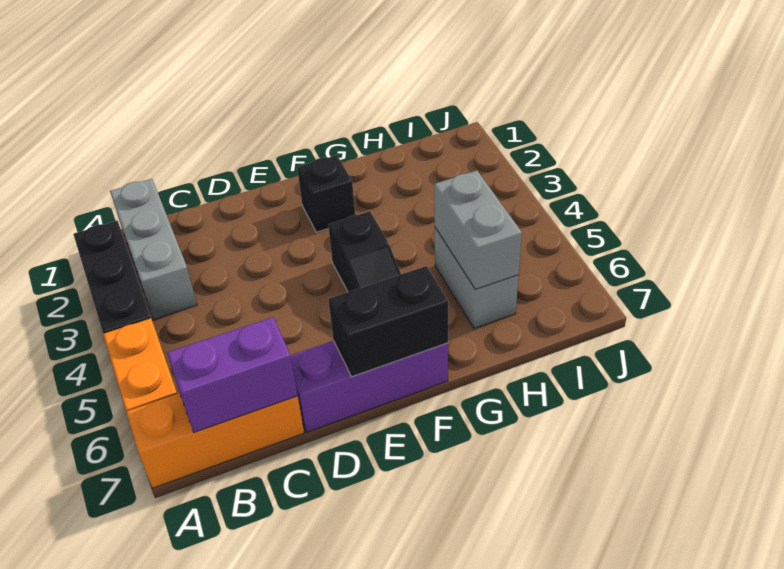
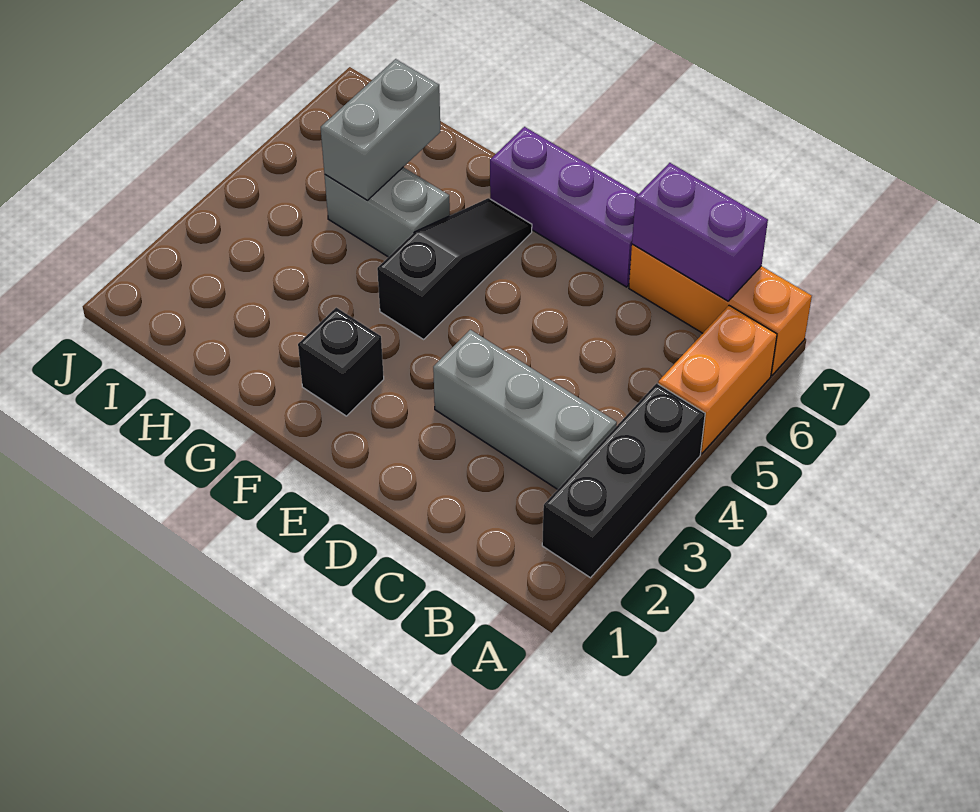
grey brick B1:B3 level 1 -> grey brick B3:D3 level 1
black brick E7:F7 level 2 -> none
grey brick H5:H6 level 1 -> grey brick G5:H5 level 1

